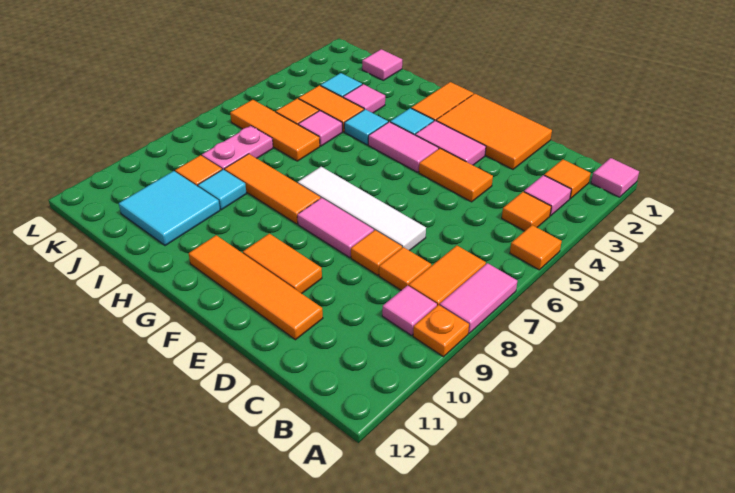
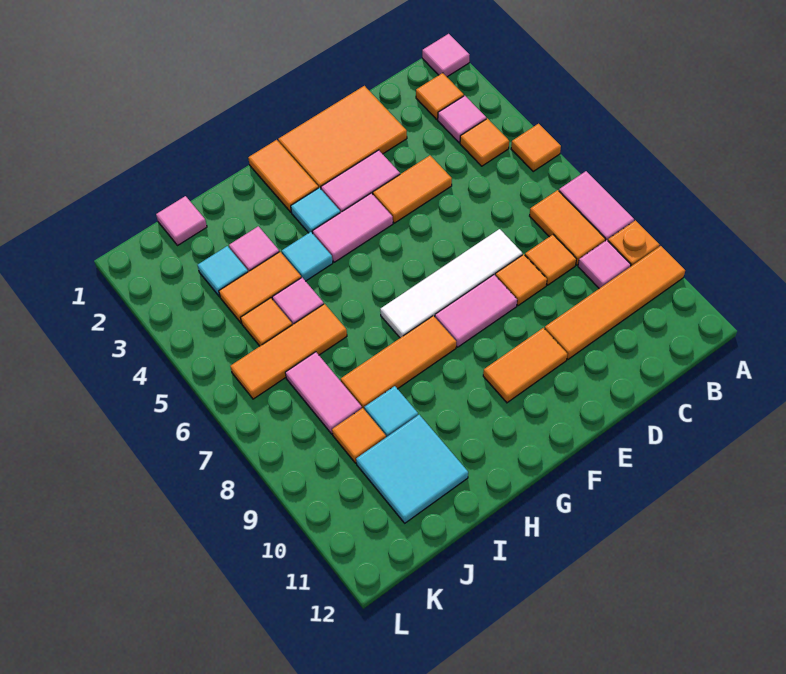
orange tile D11:G11 level 1 -> orange tile A10:D10 level 1
pink plate J7:J8 level 1 -> pink tile J7:J8 level 1

